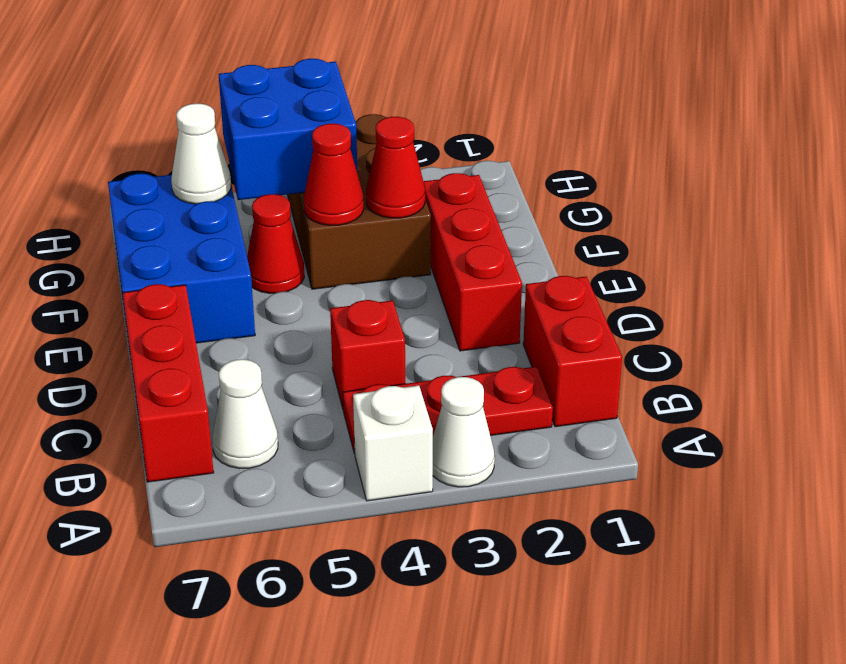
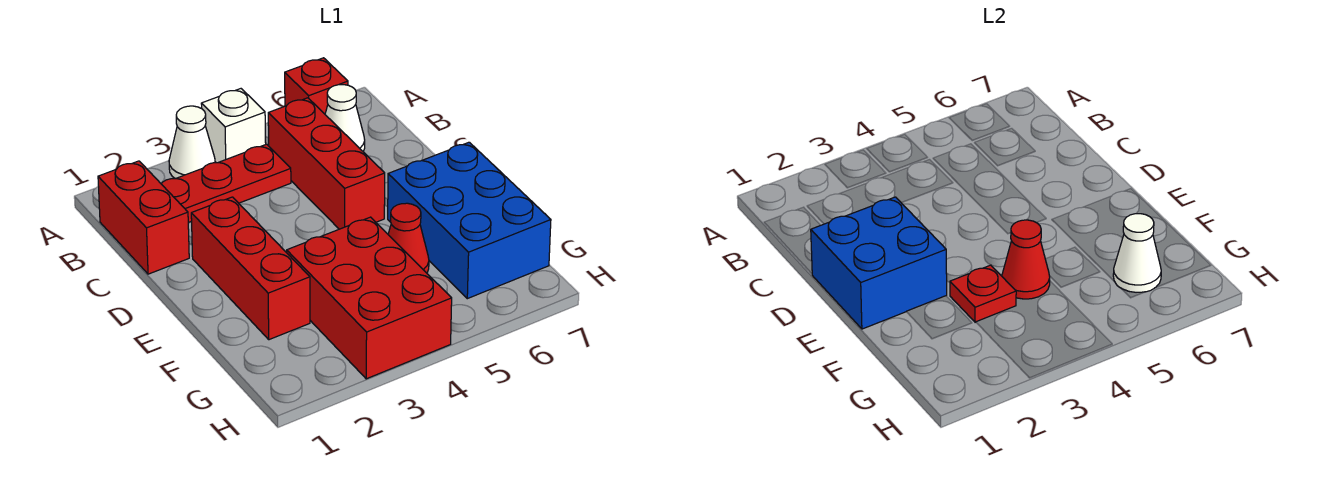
red brick B7:D7 level 1 -> red brick B5:D5 level 1
red brick C4 level 1 -> red brick A6 level 1
brown brick F3:H4 level 1 -> red brick F3:H4 level 1
red cone F3 level 2 -> red plate F3 level 2
blue brick G4:H5 level 2 -> blue brick D1:E2 level 2

